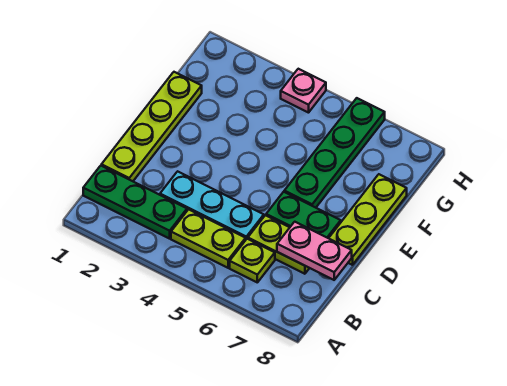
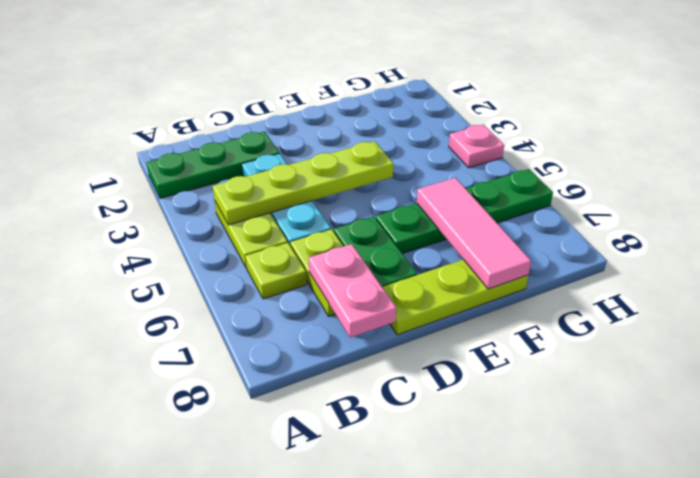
green plate B1:B3 level 1 -> green plate A2:C2 level 1
lime plate C1:F1 level 1 -> lime plate B4:E4 level 2
none -> pink tile F6:F8 level 2

